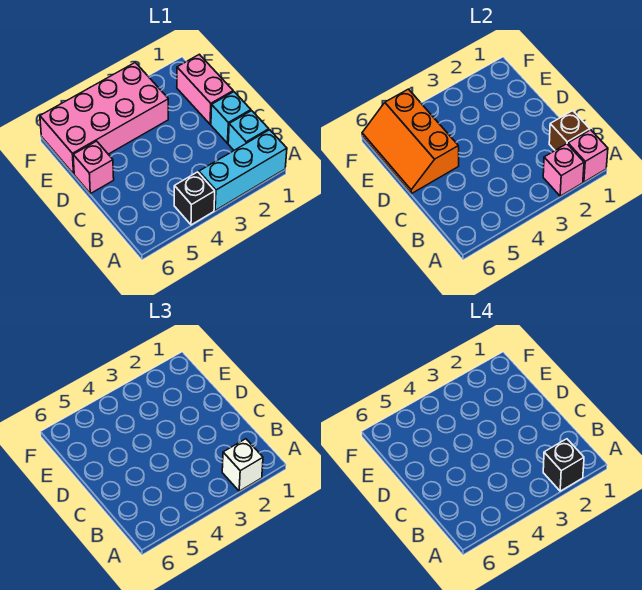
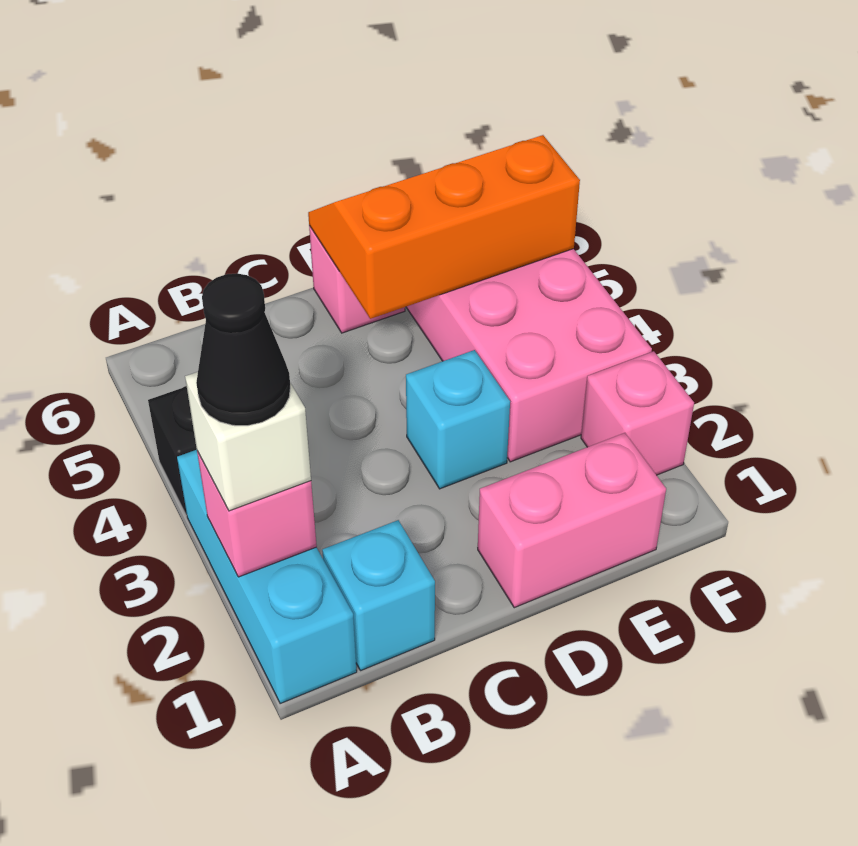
pink brick A1 level 2 -> pink brick F2 level 1
black brick A2 level 4 -> black cone A2 level 4
brown brick B1 level 2 -> none
cyan brick C1 level 1 -> cyan brick D3 level 1

